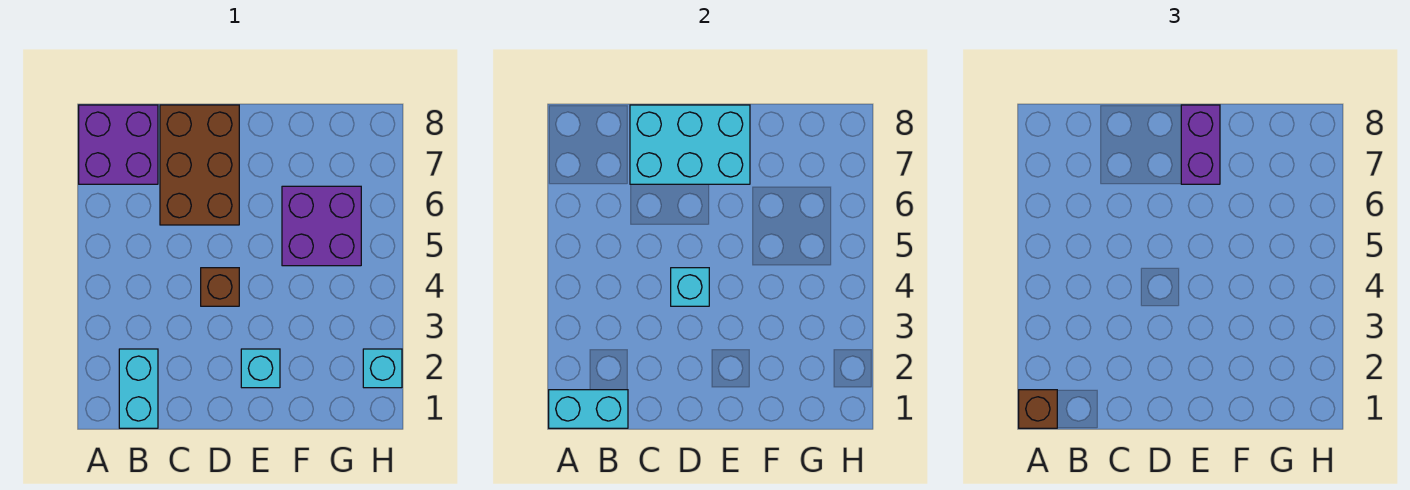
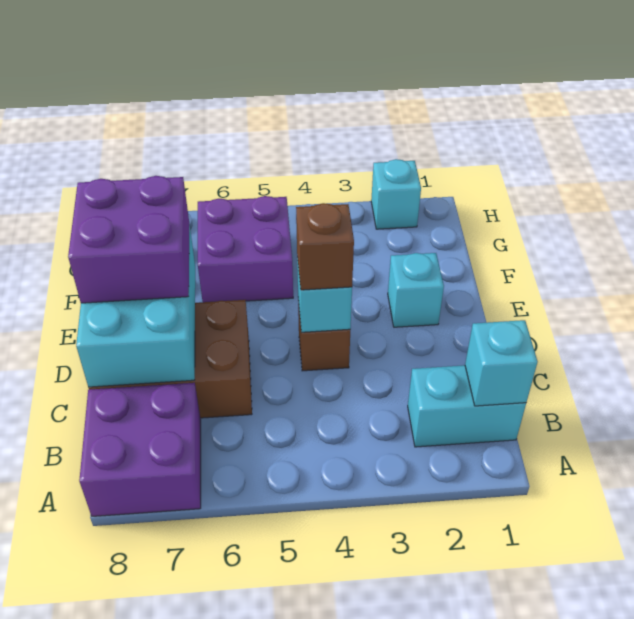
cyan brick A1:B1 level 2 -> cyan brick B1 level 2
brown brick A1 level 3 -> brown brick D4 level 3
purple brick E7:E8 level 3 -> purple brick D7:E8 level 3

